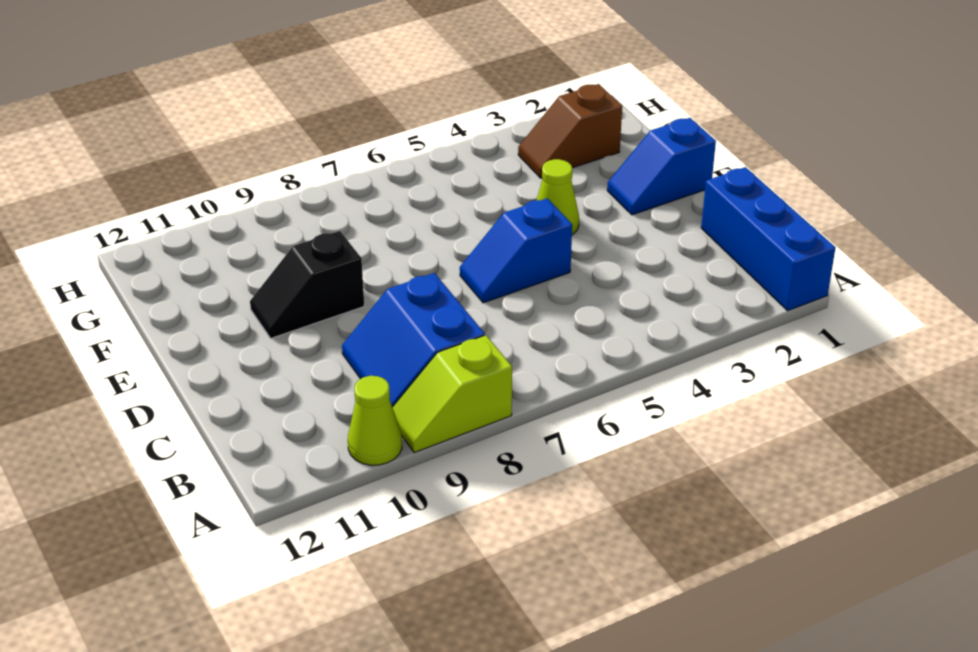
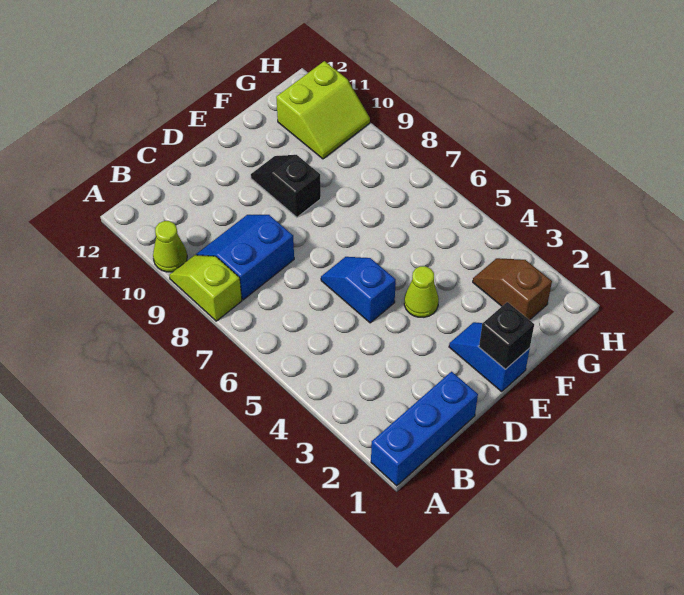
none -> black brick E1 level 2
none -> lime slope G10:H11 level 1 top 11

